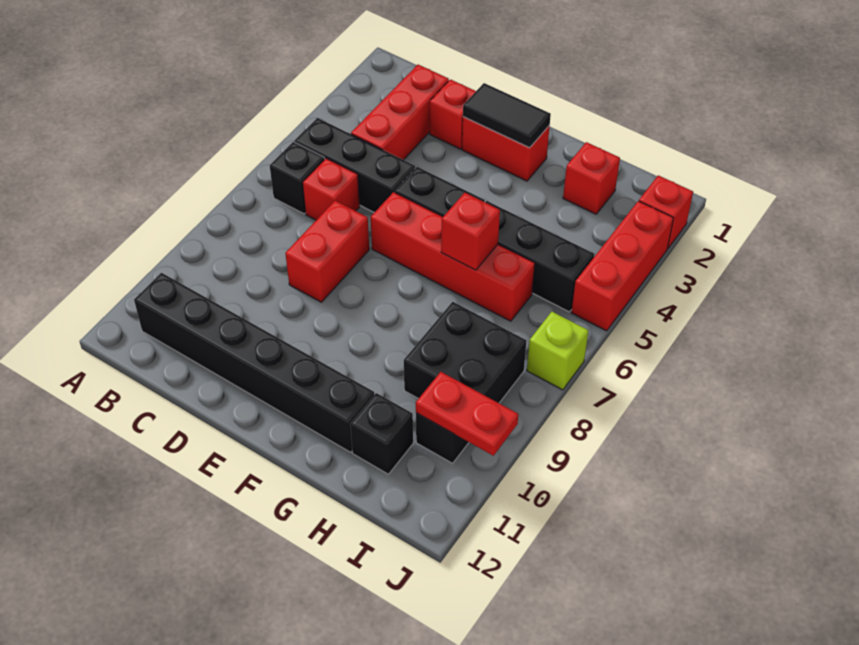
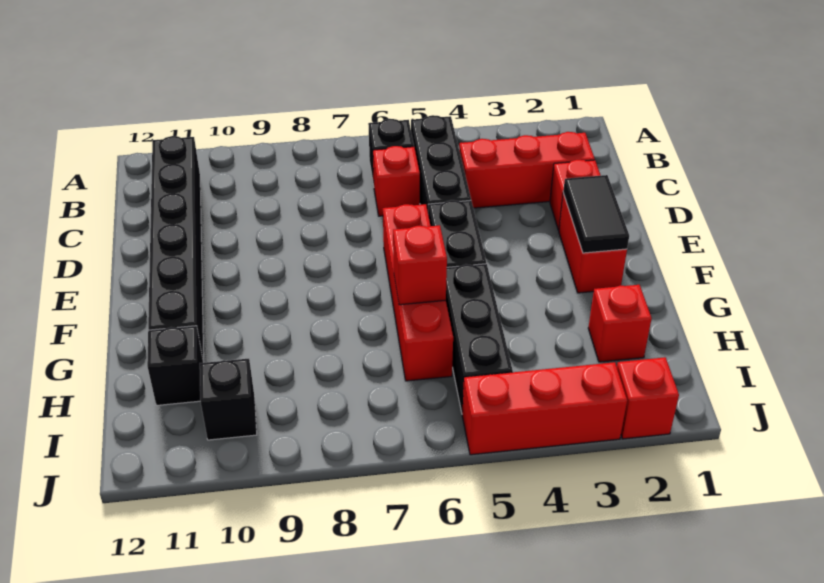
red brick D7:D8 level 1 -> none
black brick H8:I9 level 1 -> none
red plate I10:J10 level 2 -> none
lime brick J7 level 1 -> none

